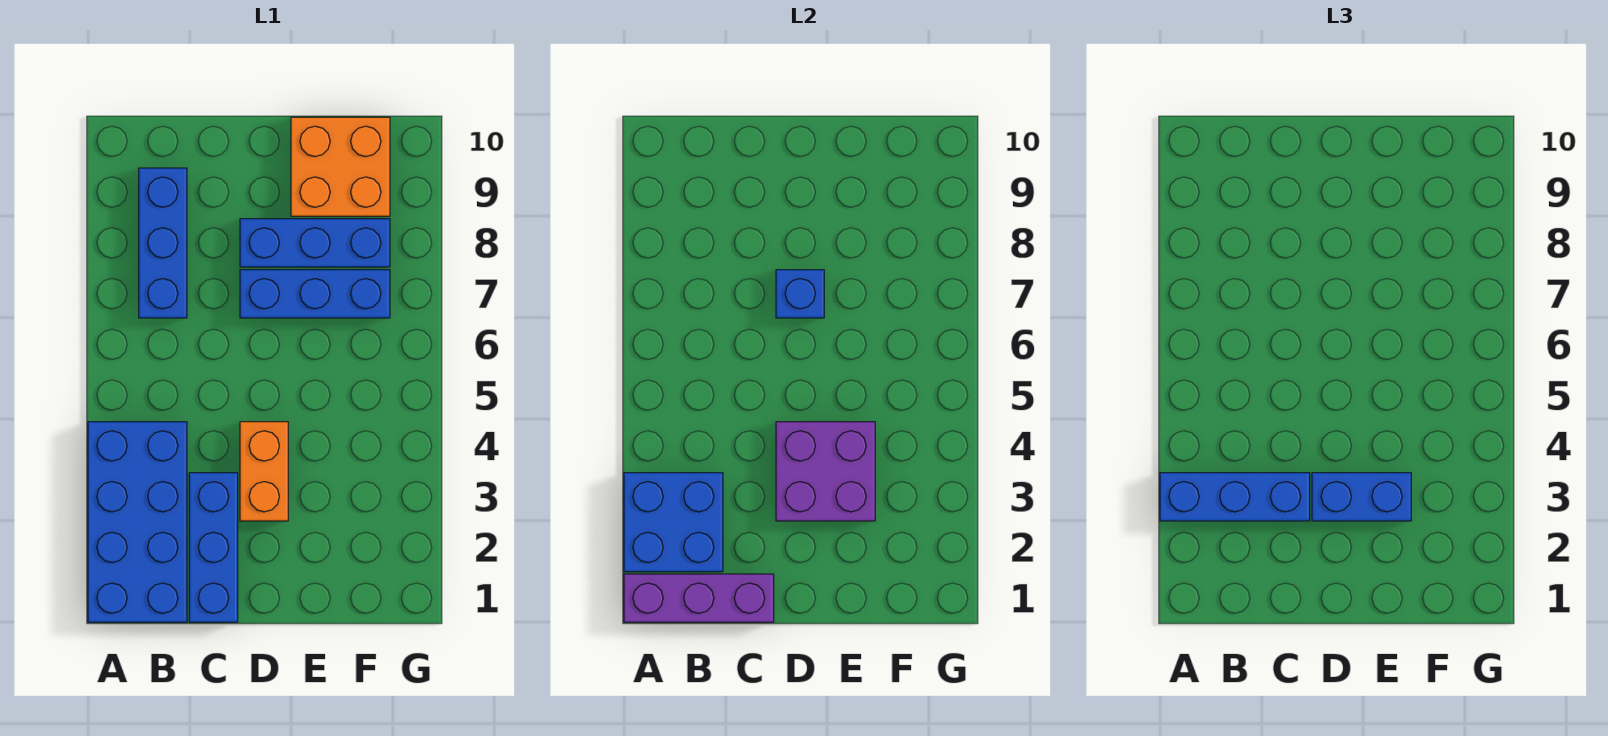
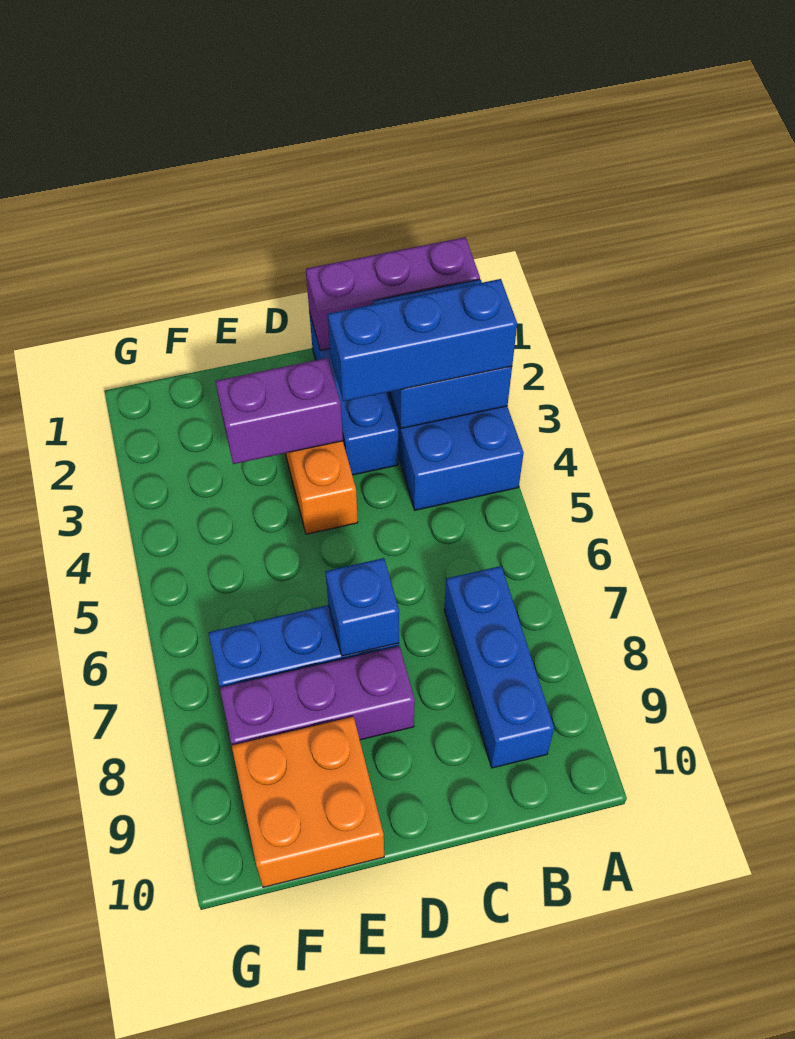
purple brick D3:E4 level 2 -> purple brick D3:E3 level 2
blue brick D3:E3 level 3 -> none
blue brick D8:F8 level 1 -> purple brick D8:F8 level 1

